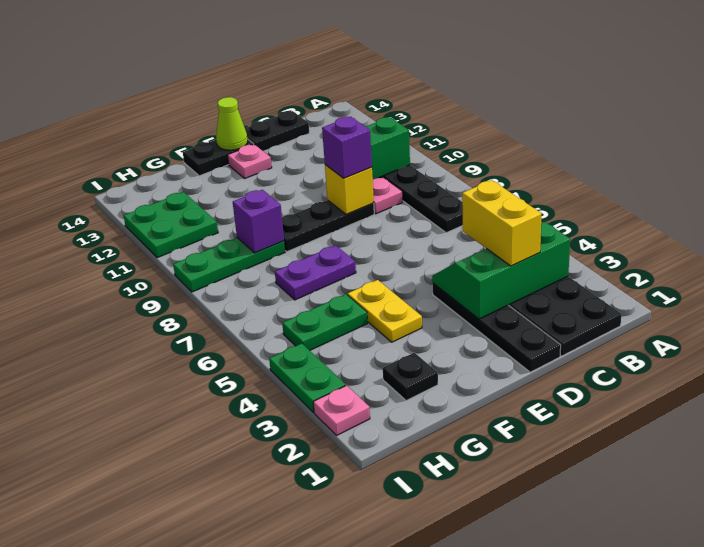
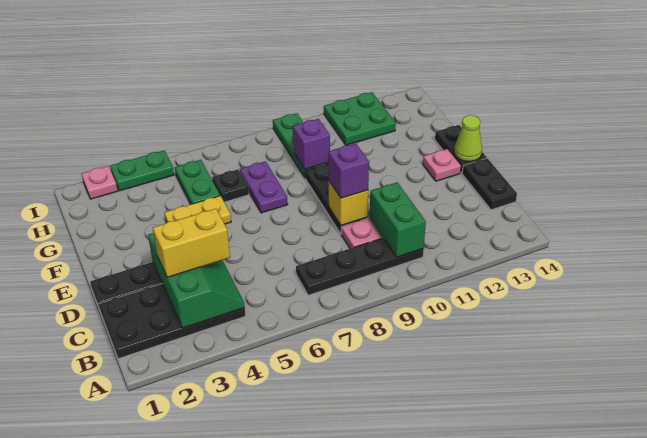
black plate G2 level 1 -> black plate G6 level 1

